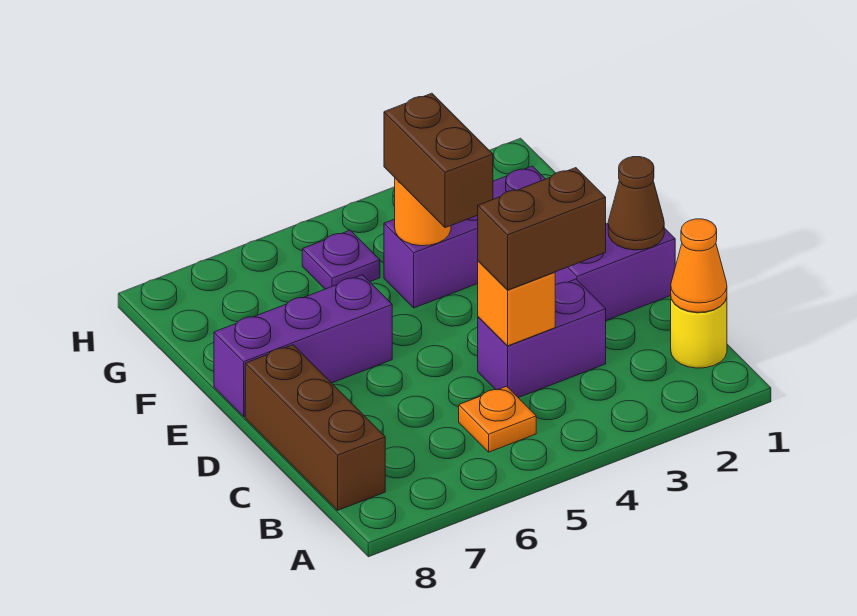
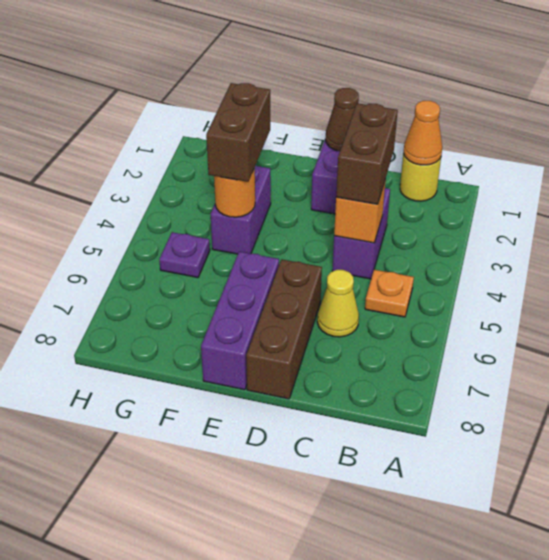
brown brick B8:D8 level 1 -> brown brick D6:D8 level 1
none -> yellow cone C6 level 1
brown brick E4:F4 level 3 -> brown brick F3:F4 level 3
purple brick F2:F4 level 1 -> purple brick F3:F4 level 1

